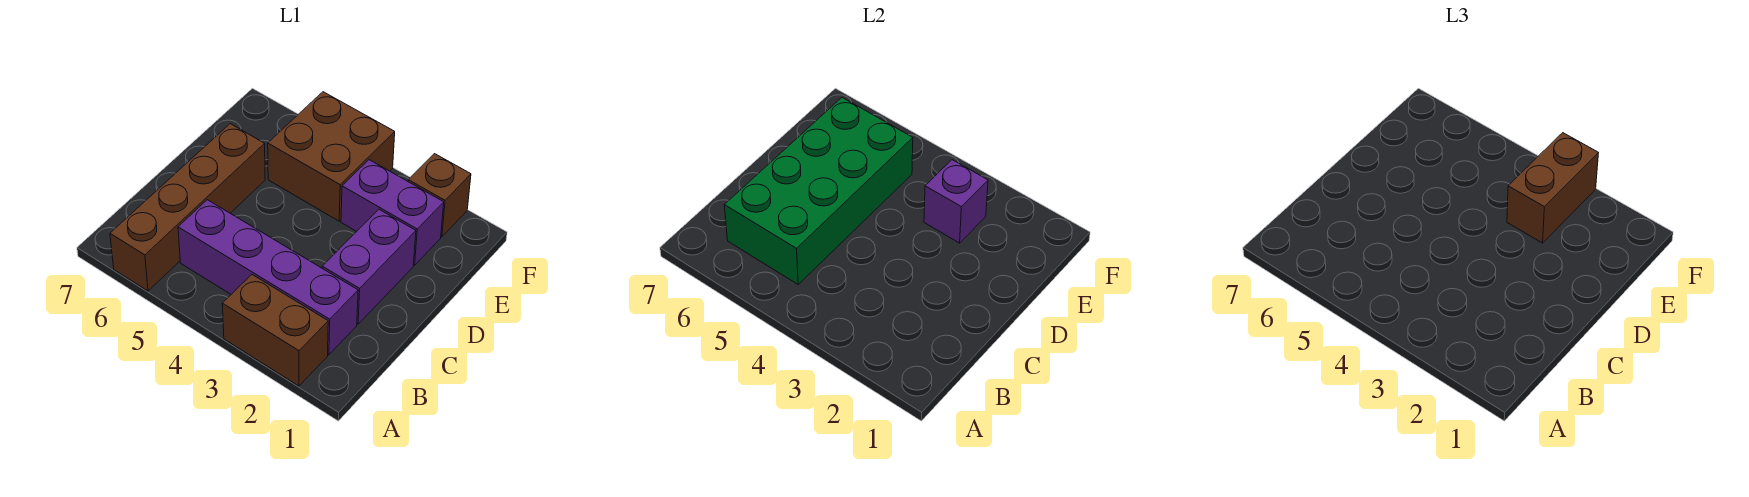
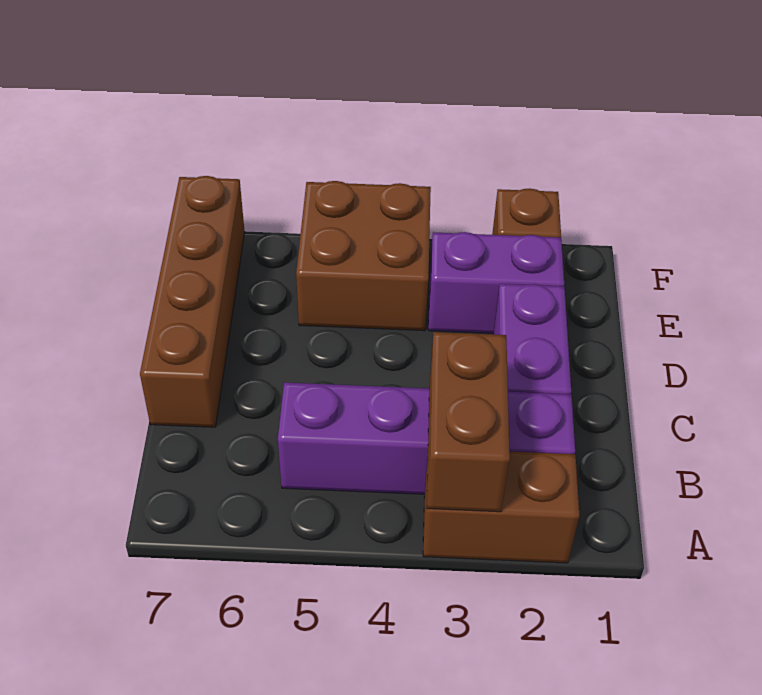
brown brick A6:D6 level 1 -> brown brick C7:F7 level 1
green brick B5:E6 level 2 -> none
purple brick E3 level 2 -> none
brown brick E3:F3 level 3 -> brown brick A3:B3 level 2

